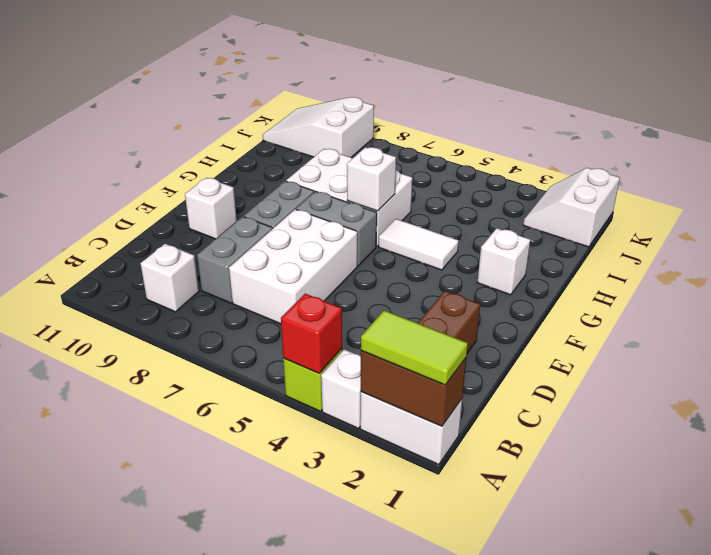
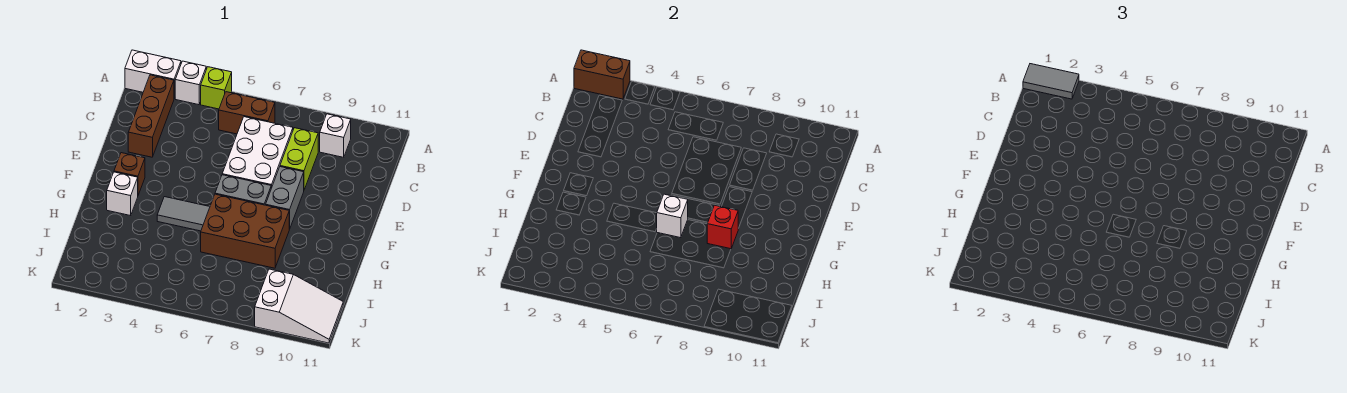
lime tile A1:A2 level 3 -> grey tile A1:A2 level 3
red brick A4 level 2 -> red brick G8 level 2
none -> brown brick B5:B6 level 1
grey brick C8:D8 level 1 -> lime brick C8:D8 level 1
white brick E10 level 1 -> none
none -> brown brick F2 level 1
white tile G4:G5 level 1 -> grey tile G4:G5 level 1
white brick G6:H8 level 1 -> brown brick G6:H8 level 1
white slope J1:K2 level 1 top 1 -> none

